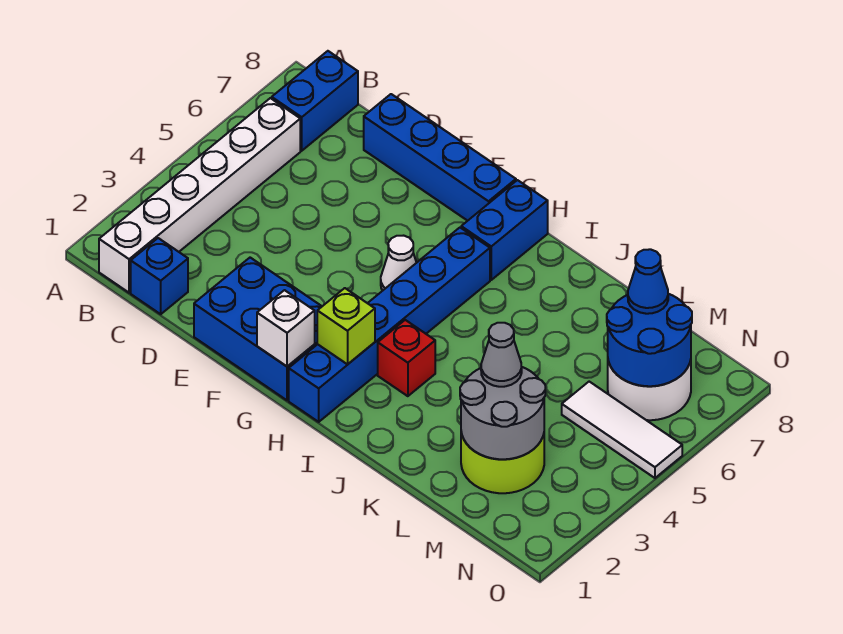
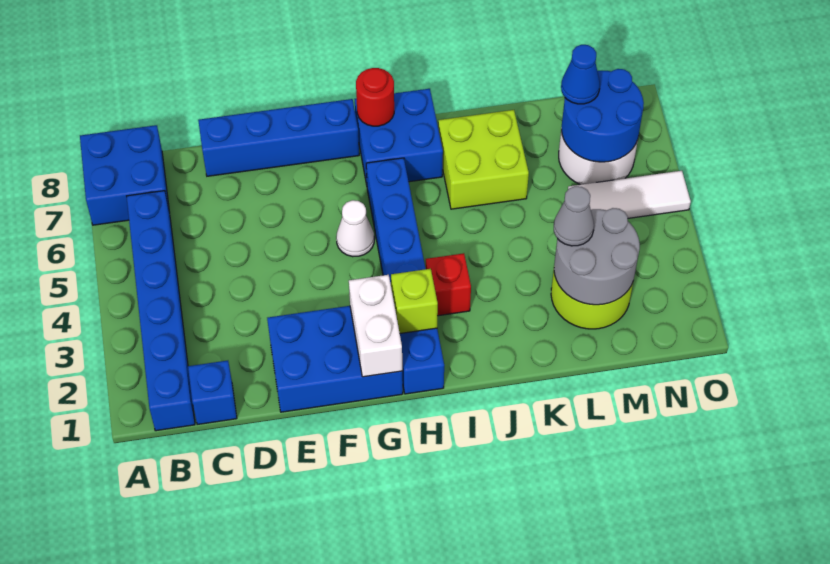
white brick B1:B6 level 1 -> blue brick B1:B6 level 1
blue brick B7:B8 level 1 -> blue brick A7:B8 level 1
white brick G1 level 2 -> white brick G1:G2 level 2
blue brick H7:H8 level 1 -> blue brick H7:I8 level 1
none -> red round brick H8 level 2
none -> lime brick J6:K7 level 1

